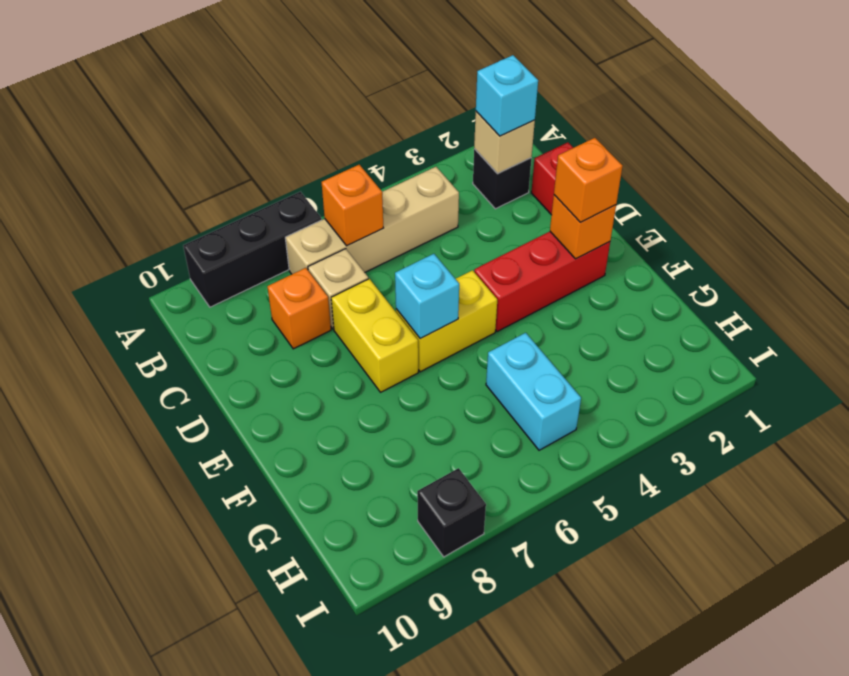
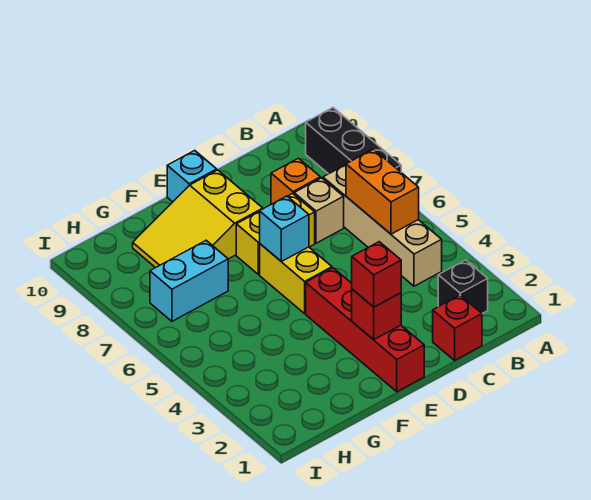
tan brick B2 level 2 -> none
cyan brick B2 level 3 -> cyan brick E10 level 1
orange brick B6 level 2 -> orange brick B5:B6 level 2
red brick E2:E4 level 1 -> red brick E1:E4 level 1
orange brick E2 level 2 -> red brick E2 level 2
orange brick E2 level 3 -> red brick E2 level 3
none -> yellow slope E8:G9 level 1 top E
cyan brick G5:H5 level 1 -> cyan brick G7:H7 level 1
black brick I8 level 1 -> none

